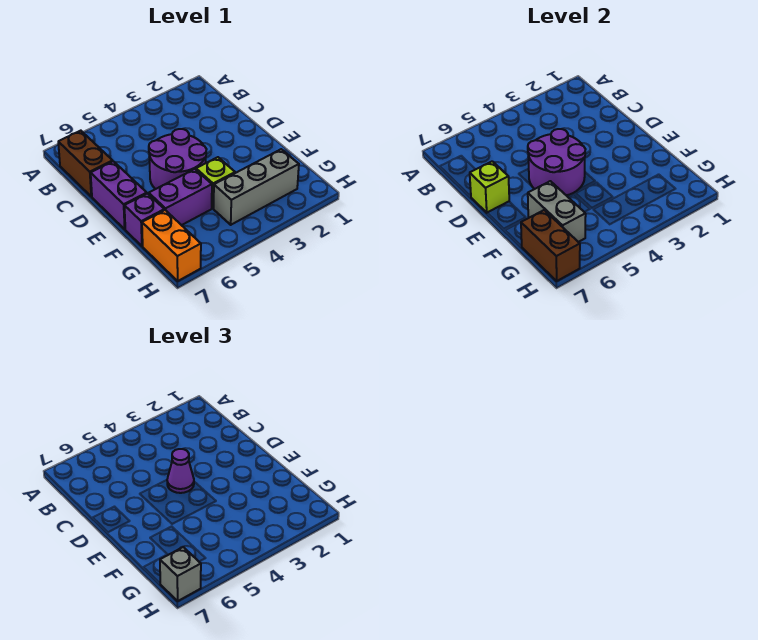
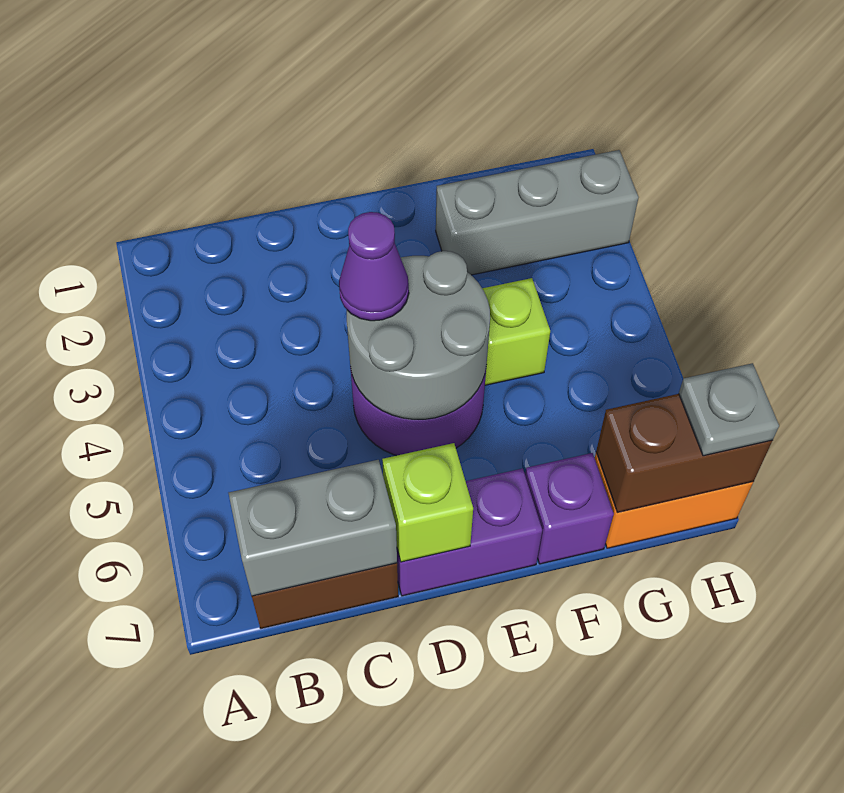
purple round brick D4:E5 level 2 -> grey round brick D4:E5 level 2
purple brick F5:F6 level 1 -> none
grey brick F6:G6 level 2 -> grey brick B7:C7 level 2
grey brick G2:G4 level 1 -> grey brick F2:H2 level 1
grey brick H7 level 3 -> grey plate H7 level 3

